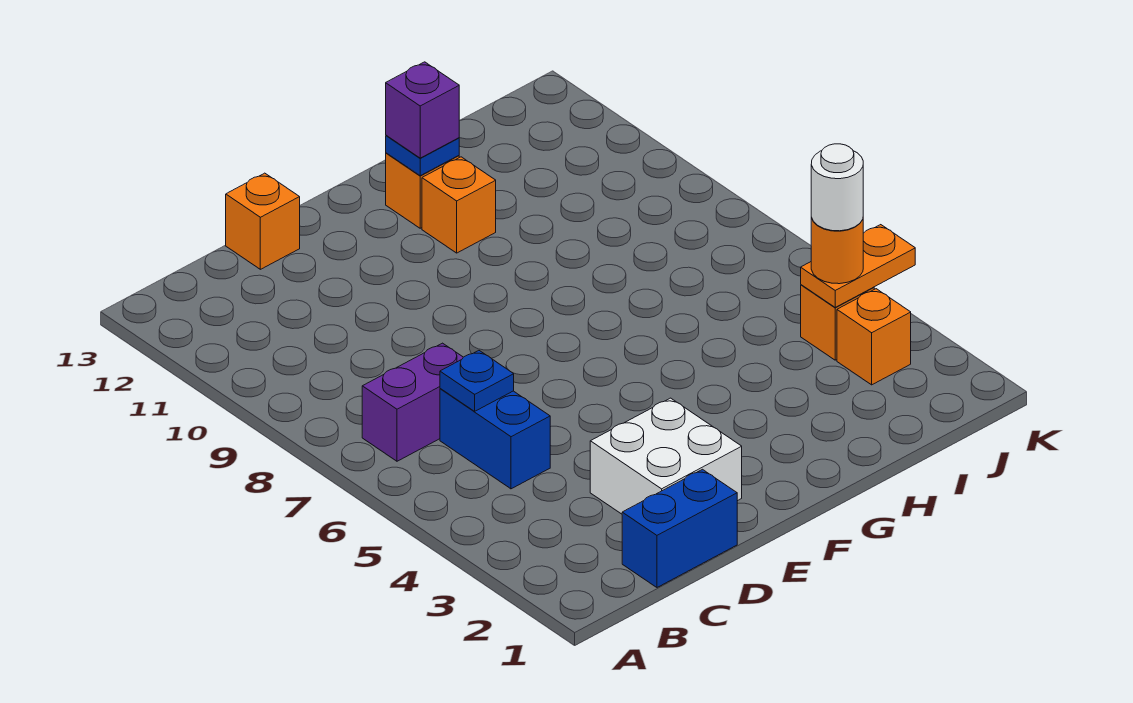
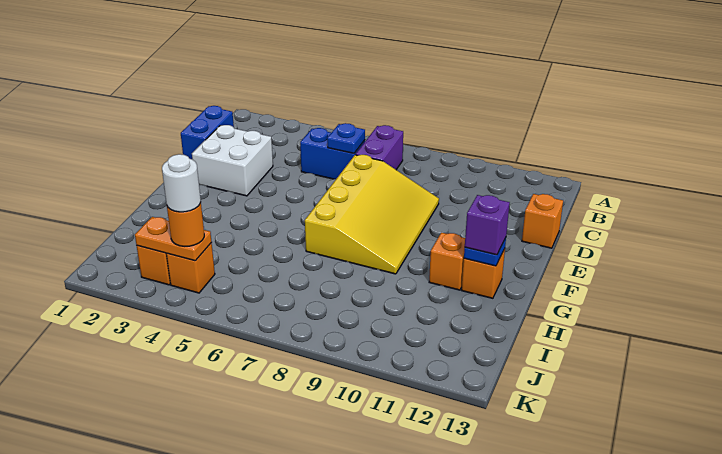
none -> yellow slope D7:G9 level 1 top 7
orange plate J4:K4 level 2 -> orange plate J3:J4 level 2

